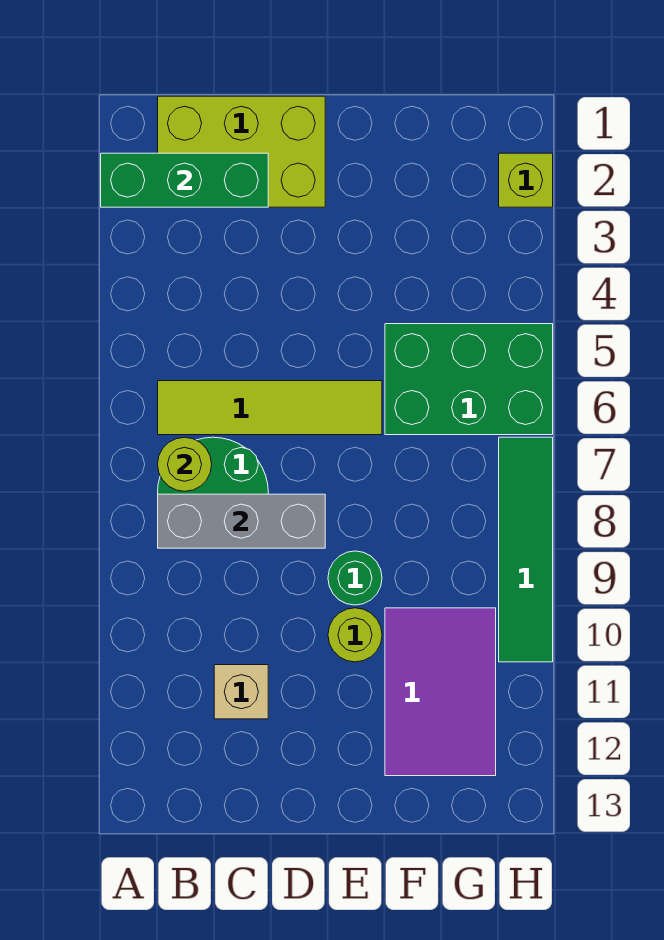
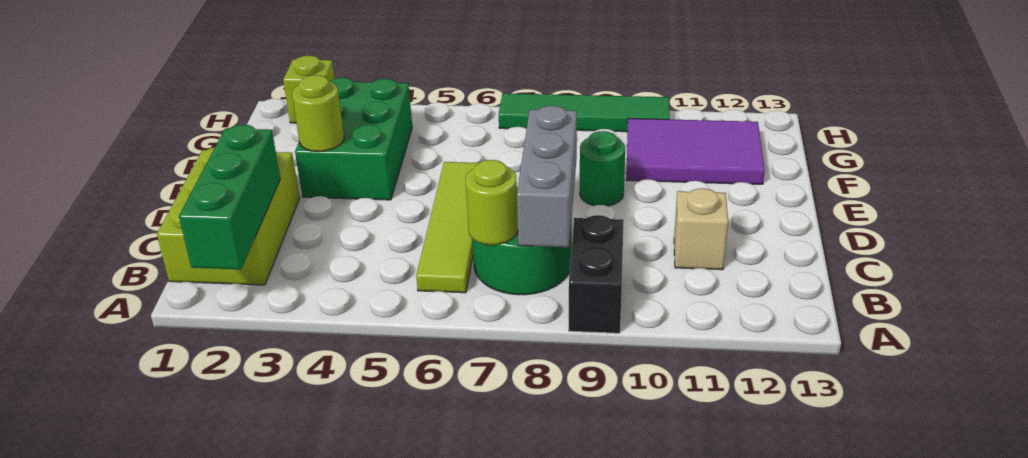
none -> black brick A9:B9 level 1
lime round brick E10 level 1 -> lime round brick E3 level 2
green brick F5:H6 level 1 -> green brick E3:G4 level 1

